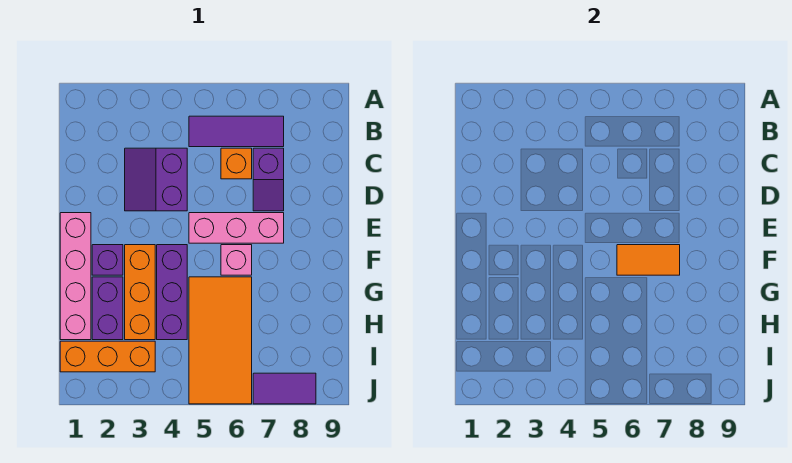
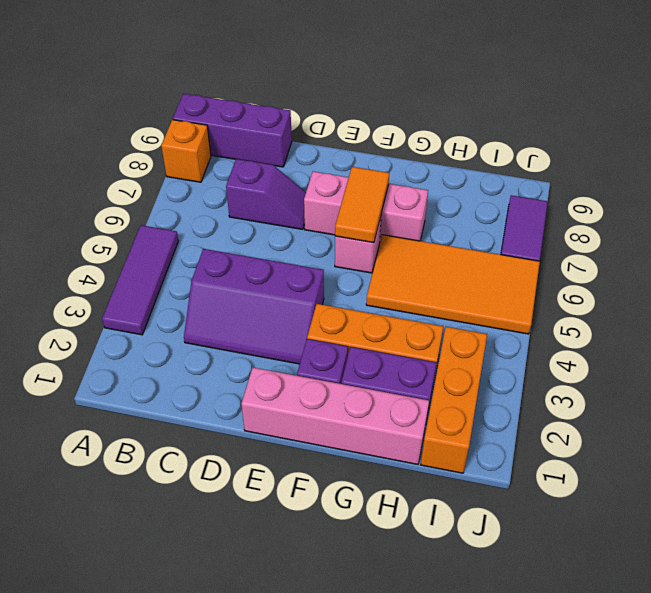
purple tile B5:B7 level 1 -> purple tile A3:A5 level 1
purple slope C3:D4 level 1 top 4 -> purple slope C3:E4 level 1 top 4
orange brick C6 level 1 -> orange brick A8 level 1
pink brick E5:E7 level 1 -> pink brick E7:G7 level 1
purple brick F4:H4 level 1 -> purple brick A9:C9 level 1

